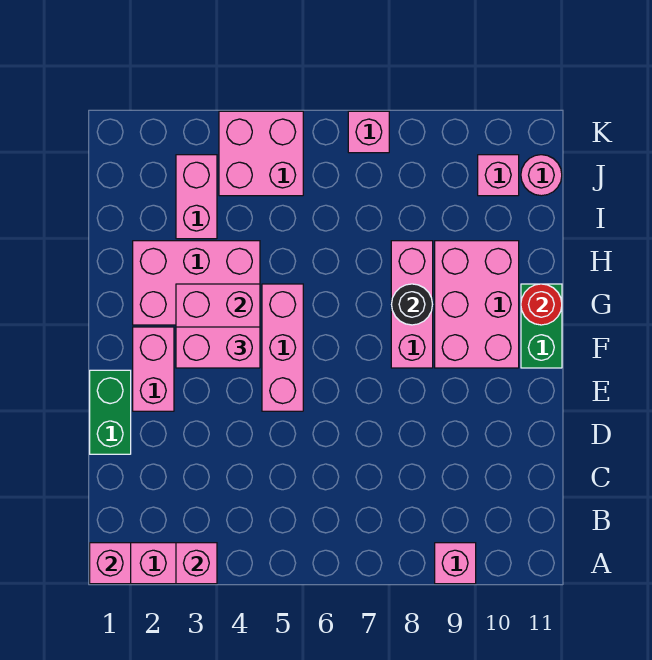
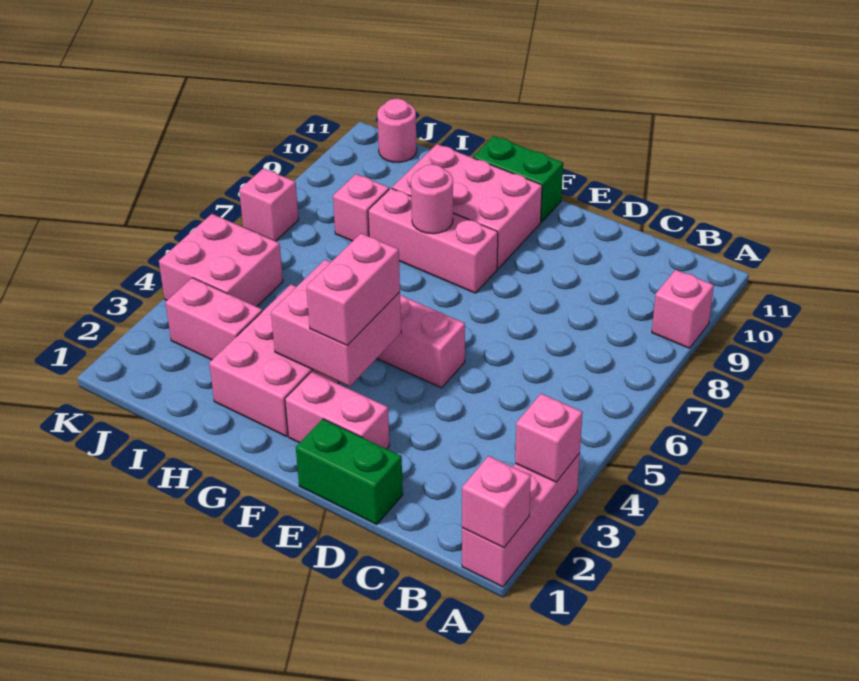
black round brick G8 level 2 -> pink round brick G8 level 2
red round brick G11 level 2 -> none
pink brick J10 level 1 -> pink brick I8 level 1

